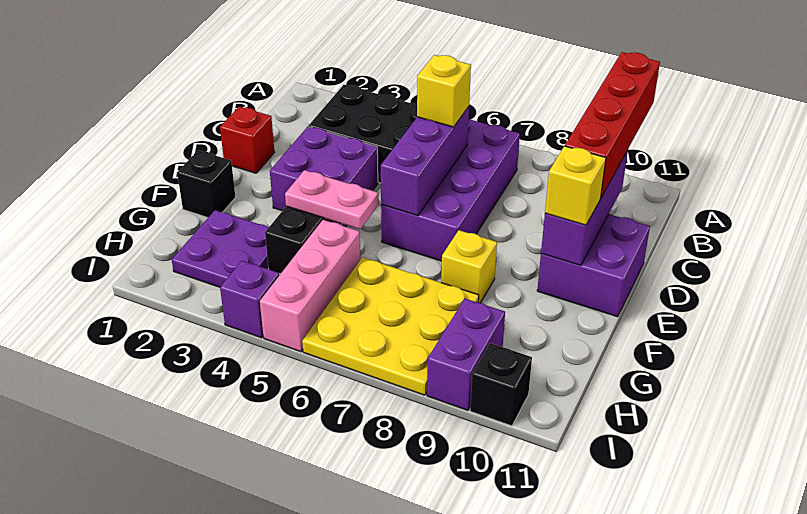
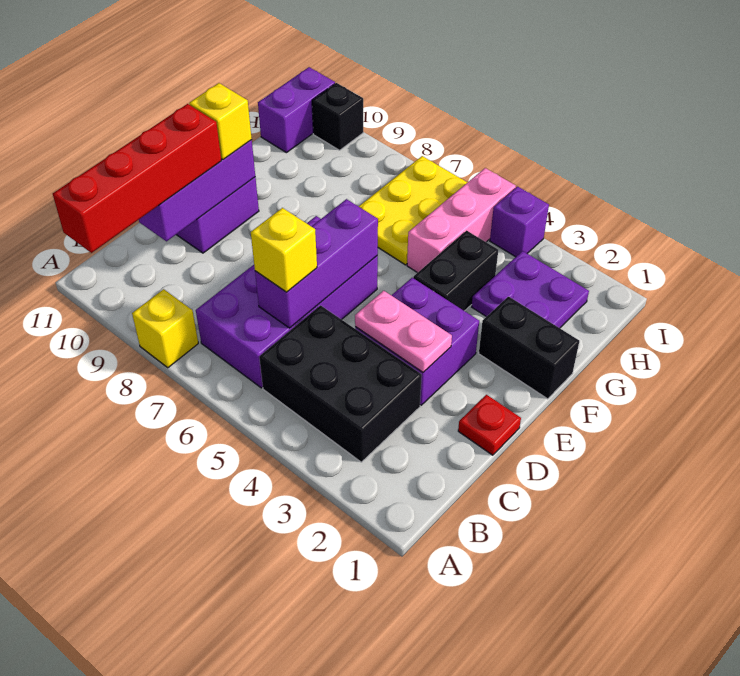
red brick D1 level 1 -> red plate D1 level 1
black brick F1 level 1 -> black brick F1:F2 level 1
pink plate F4:F5 level 2 -> pink plate D3:D4 level 2
yellow brick F8 level 1 -> yellow brick A8 level 1
yellow plate G6:I8 level 1 -> yellow plate G6:I7 level 1
purple brick H9:I9 level 1 -> purple brick H11:I11 level 1

